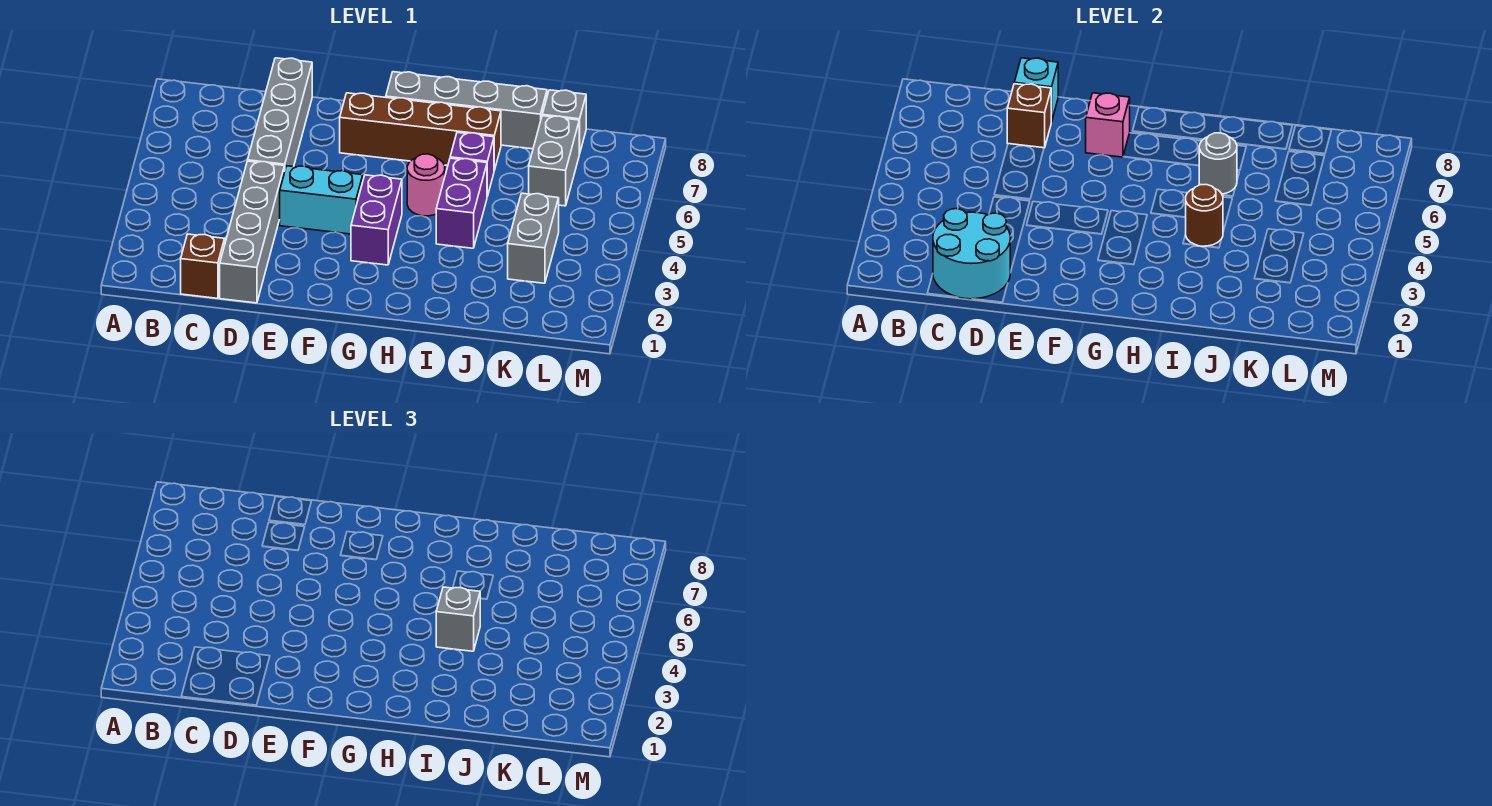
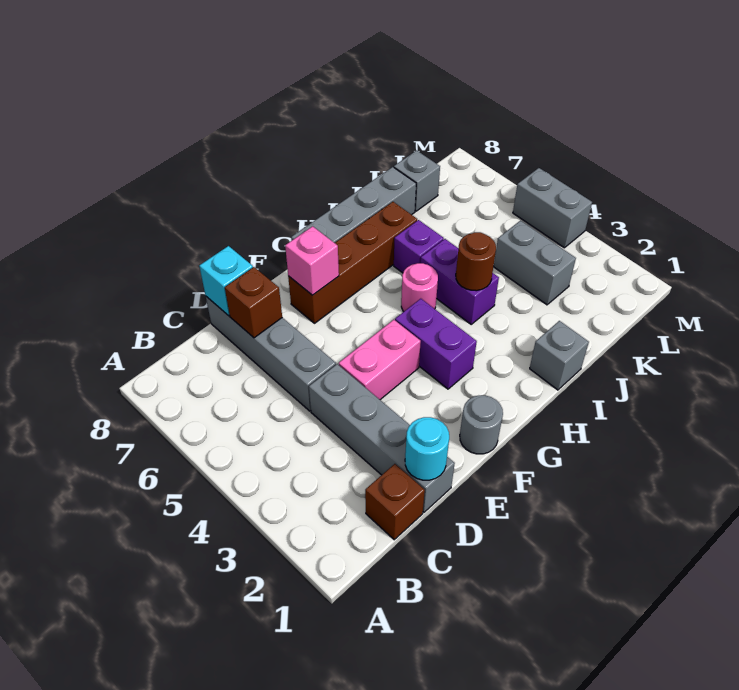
cyan round brick C1:D2 level 2 -> cyan round brick D1 level 2
cyan brick E4:F4 level 1 -> pink brick E4:F4 level 1
grey brick I4 level 3 -> grey brick I1 level 1
grey round brick I6 level 2 -> grey round brick F1 level 1
grey brick K6:K7 level 1 -> grey brick M4:M5 level 1

